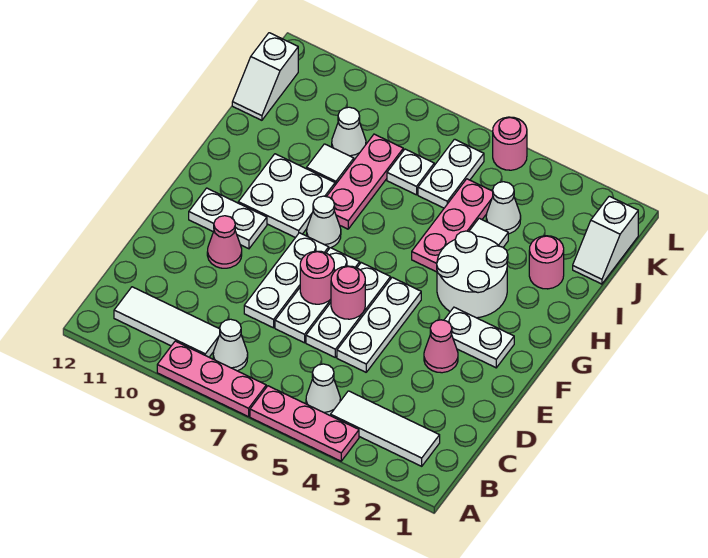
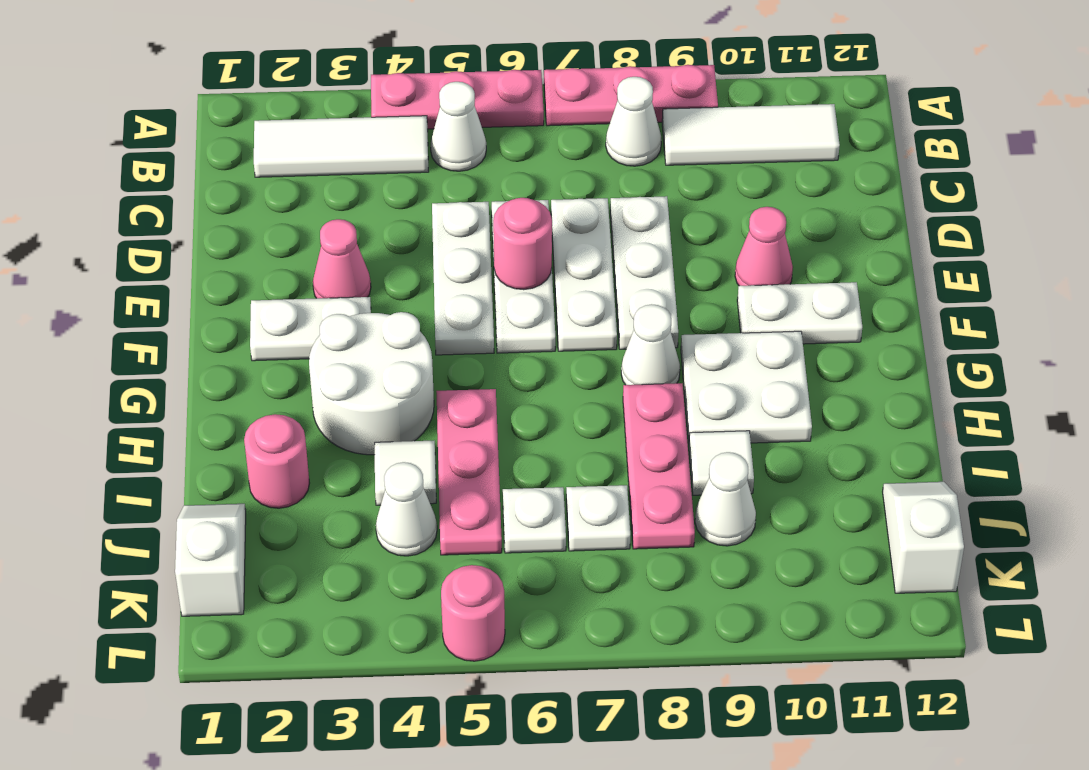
pink round brick E7 level 2 -> none
white plate J6:K6 level 1 -> white plate J6 level 1

